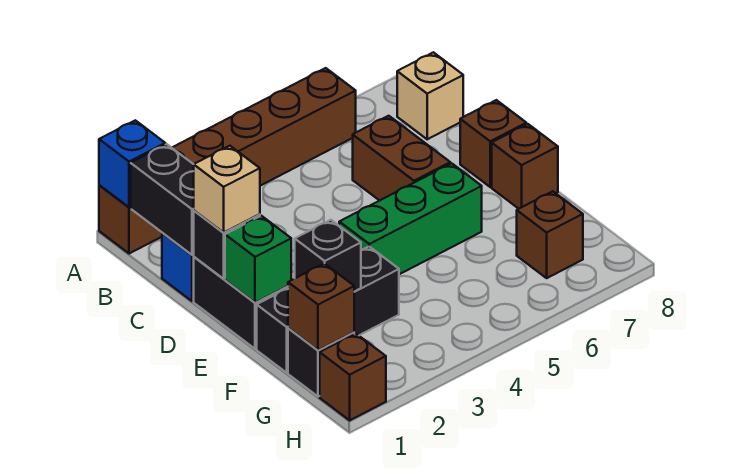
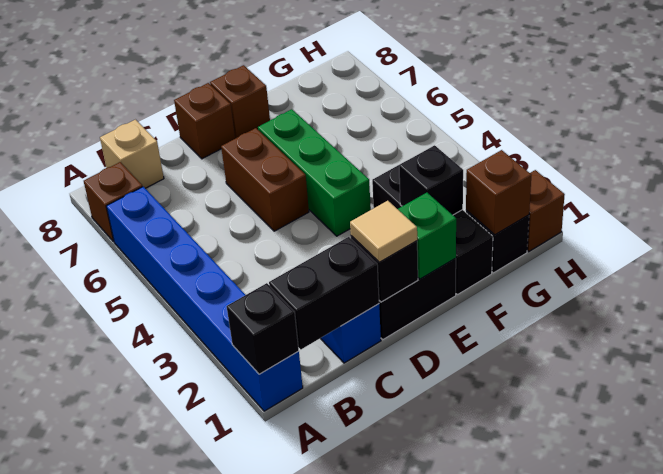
brown brick A1:A6 level 1 -> blue brick A1:A6 level 1
blue brick A1 level 2 -> black brick A1 level 2
brown brick C6:D6 level 1 -> brown brick D5:D6 level 1
tan brick D1 level 3 -> tan tile D1 level 3
brown brick G7 level 1 -> brown brick A7 level 1

